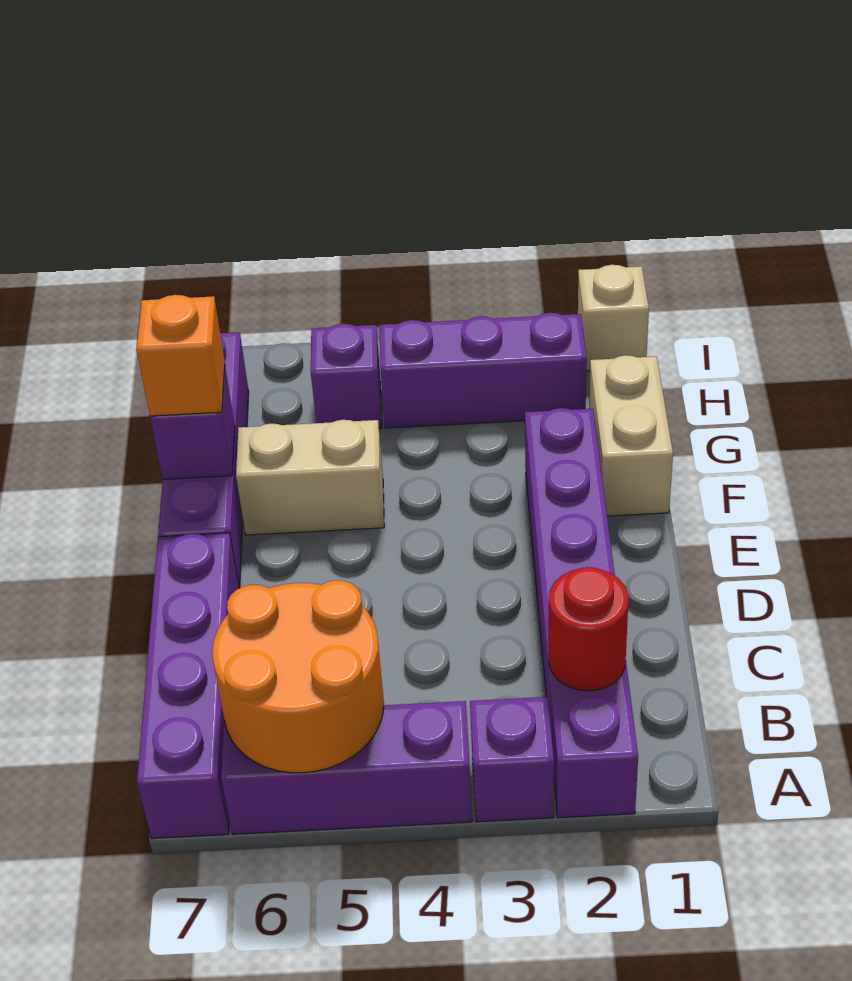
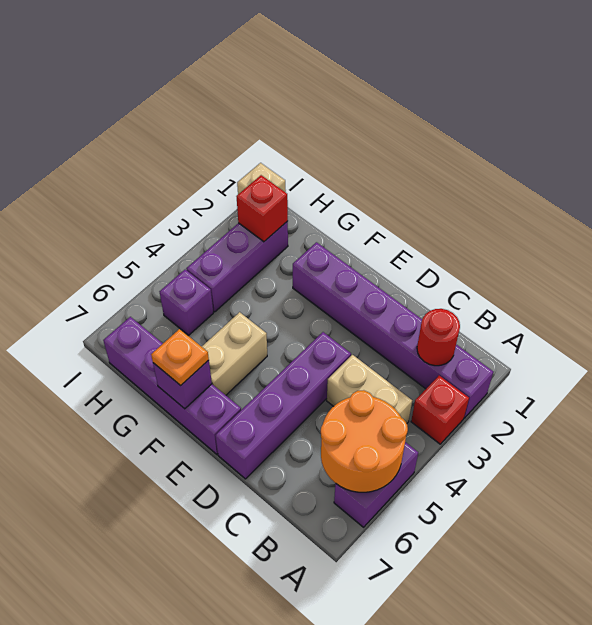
purple brick A3 level 1 -> red brick A3 level 1
purple brick A4:A6 level 1 -> purple brick A5:A6 level 1
purple brick A7:D7 level 1 -> purple brick D4:D7 level 1
tan brick F1:G1 level 1 -> tan brick B4:C4 level 1
orange brick F7 level 3 -> orange plate F7 level 3
none -> red brick H2 level 2

